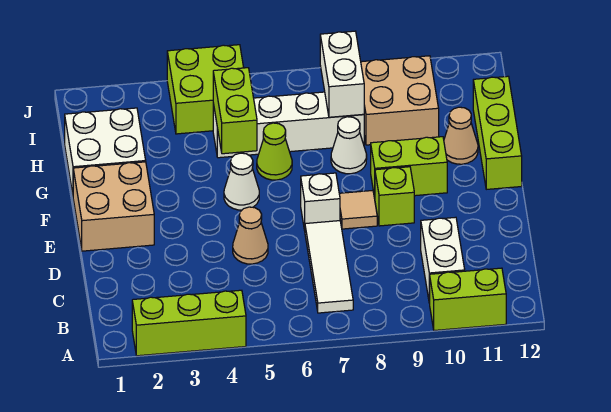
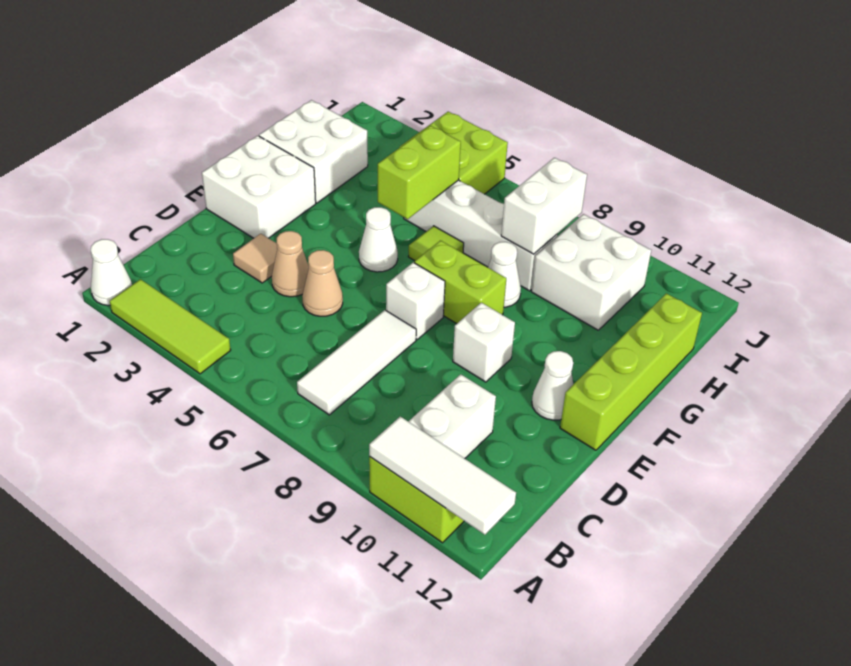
none -> white cone A1 level 1
lime brick A2:A4 level 1 -> lime tile A2:A4 level 1
none -> white tile A10:A12 level 2
tan brick E1:F2 level 1 -> white brick E1:F2 level 1
tan tile E8 level 1 -> tan tile D3 level 1
lime brick E9 level 1 -> white brick E9 level 1
none -> white cone E11 level 1
lime brick F9:F10 level 1 -> lime brick F7:F8 level 1
lime brick F12:H12 level 1 -> lime brick E12:H12 level 1
lime cone G6 level 1 -> lime tile G6 level 1
tan cone G11 level 1 -> tan cone D4 level 1
tan brick H9:I10 level 1 -> white brick H9:I10 level 1

